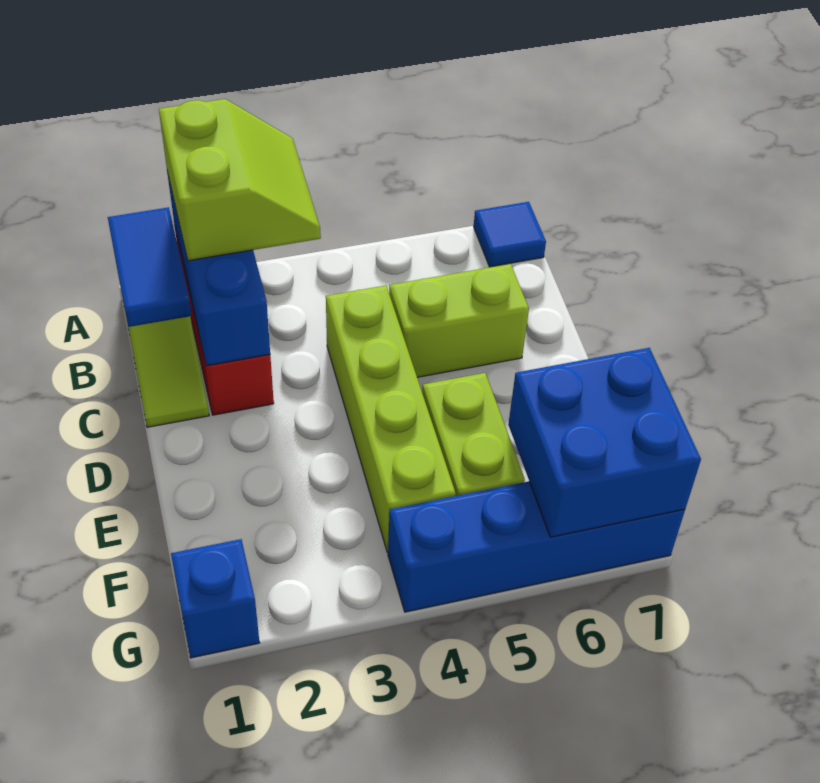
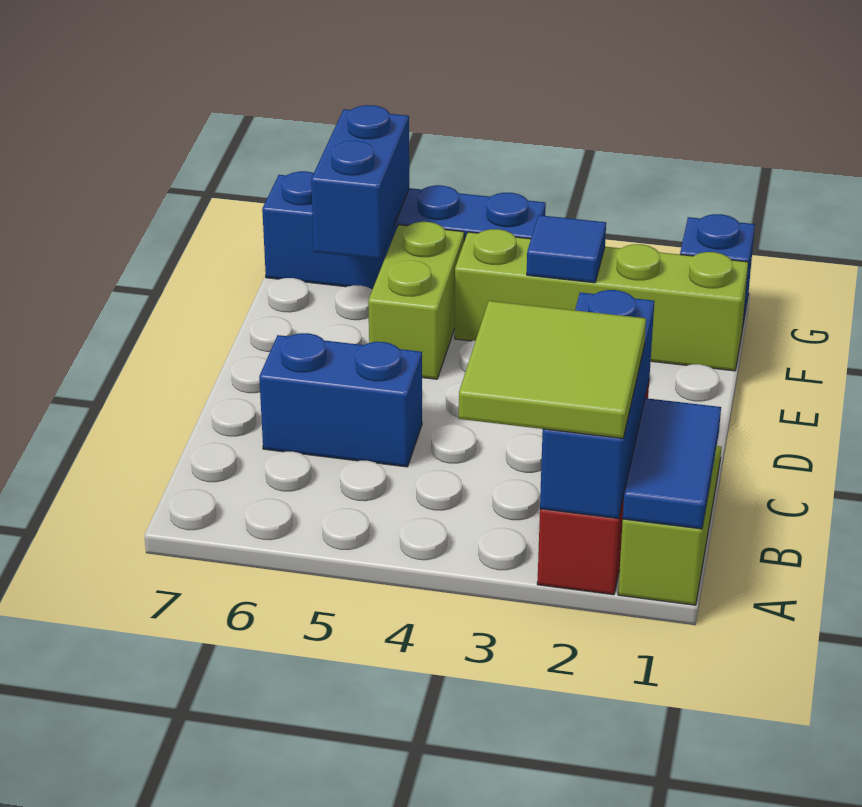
lime slope A2:B3 level 3 top 2 -> lime tile A2:B3 level 3
blue tile A7 level 1 -> blue tile F3 level 2
lime brick C4:F4 level 1 -> lime brick F1:F4 level 1
lime brick C5:C6 level 1 -> blue brick C5:C6 level 1
blue brick F6:G7 level 2 -> blue brick F6:G6 level 2

